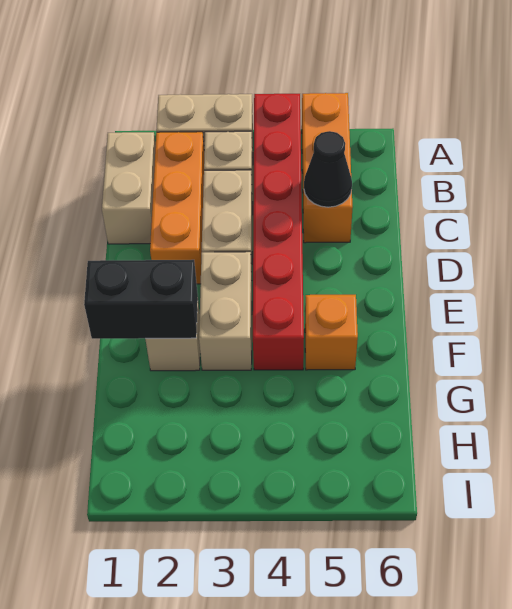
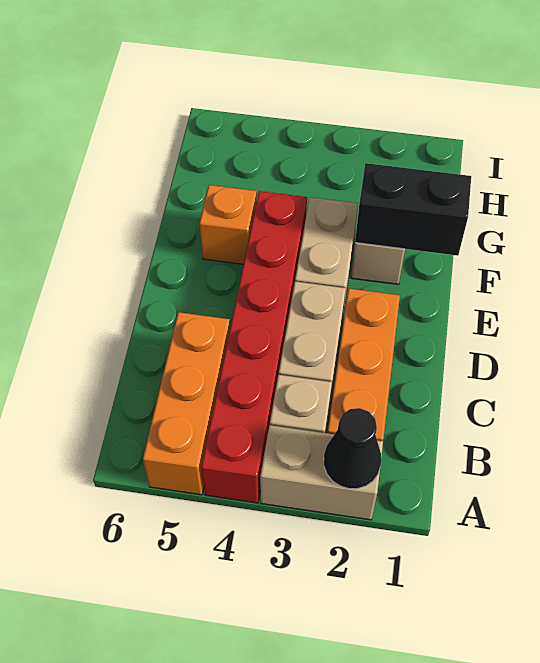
tan brick B1:C1 level 1 -> none
black cone C5 level 2 -> black cone A2 level 2

